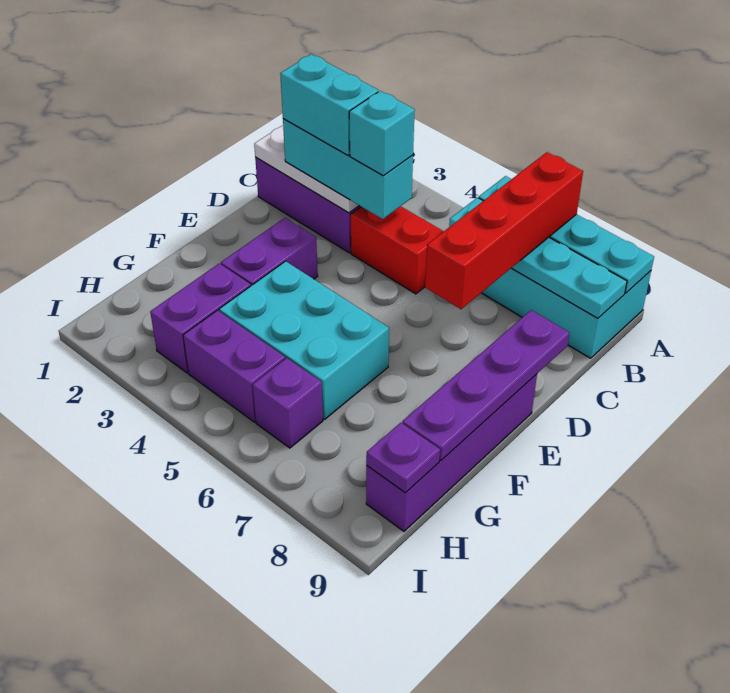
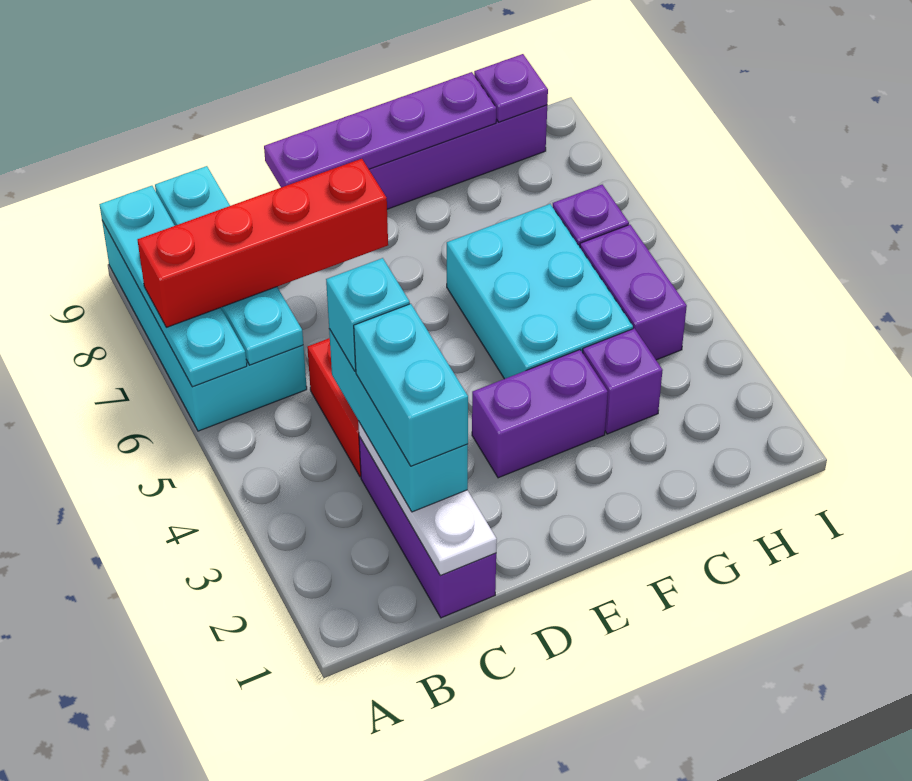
purple brick G3:H3 level 1 -> purple brick G3 level 1

